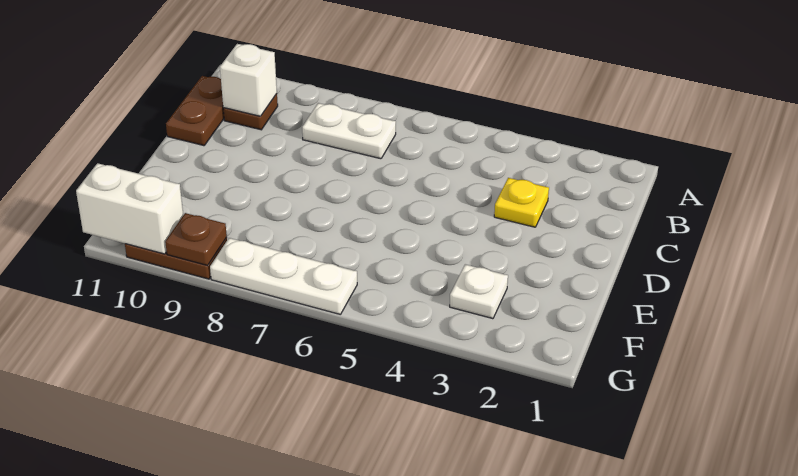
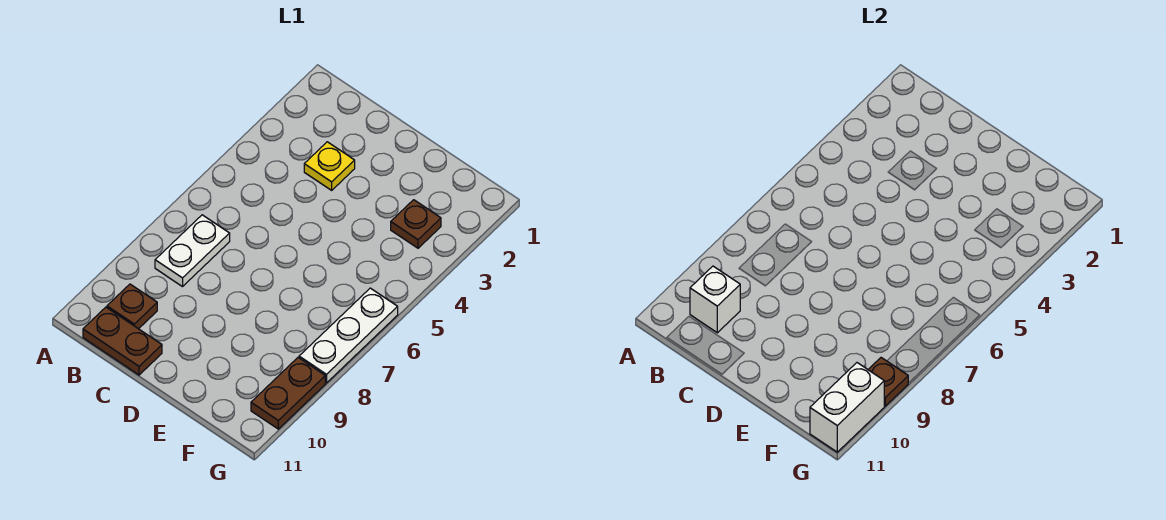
white plate F3 level 1 -> brown plate F3 level 1

